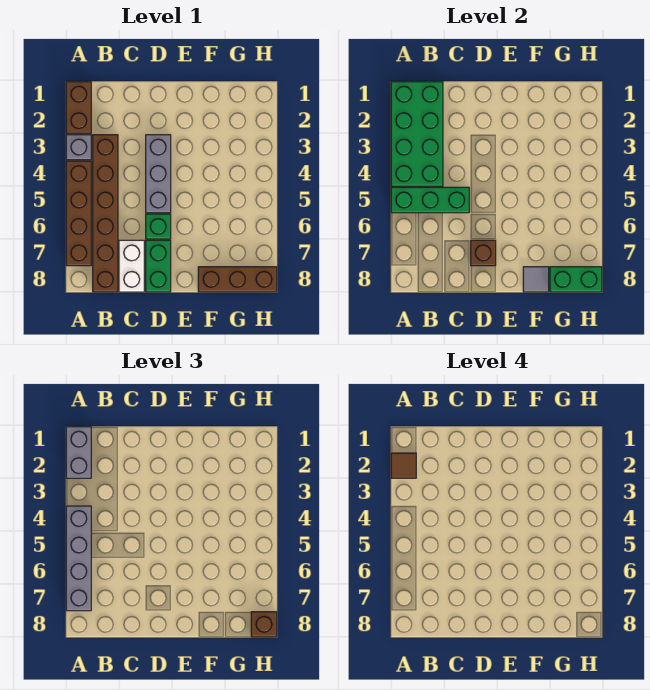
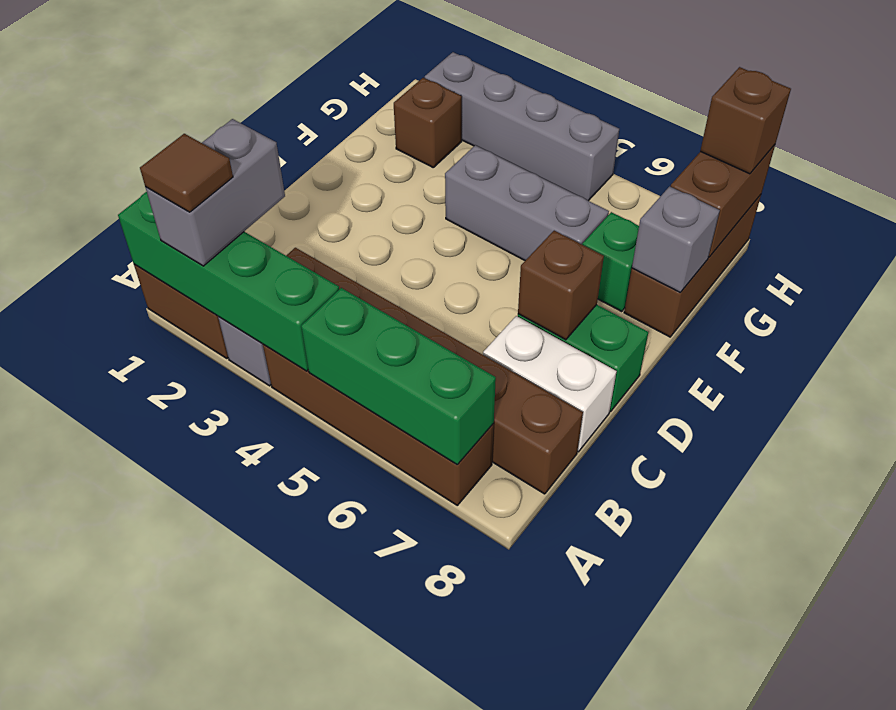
green brick A1:B4 level 2 -> green brick A1:A4 level 2
grey brick A1:A2 level 3 -> grey brick A2:B2 level 3
grey brick A4:A7 level 3 -> grey brick H2:H5 level 1
green brick A5:C5 level 2 -> green brick A5:A7 level 2
grey brick D3:D5 level 1 -> grey brick F4:F6 level 1
green brick D6 level 1 -> green brick F7 level 1
grey tile F8 level 2 -> grey brick F8 level 2
none -> brown brick G2 level 1
green brick G8:H8 level 2 -> brown brick G8:H8 level 2

